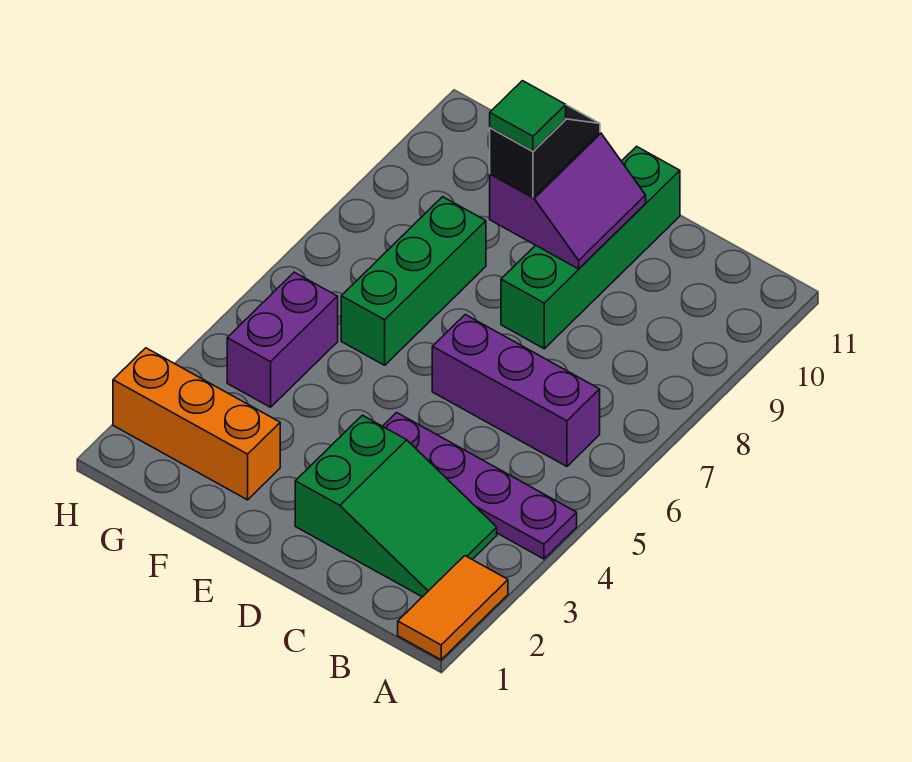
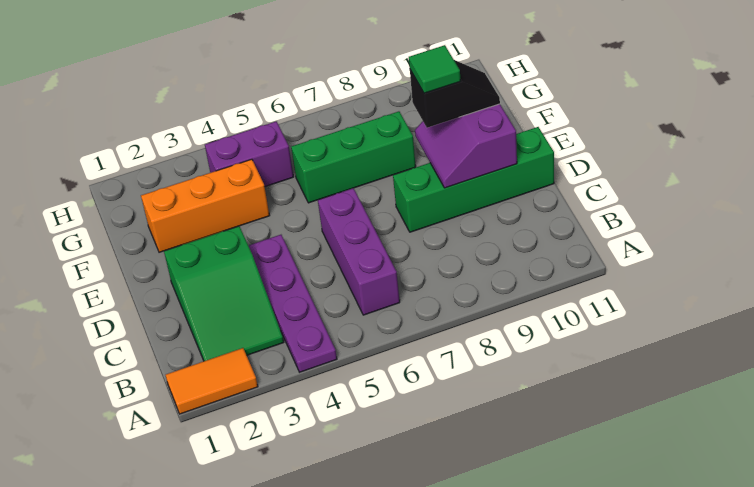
purple slope D9:E10 level 2 top E -> purple slope D9:E10 level 2 top 10
orange brick F2:H2 level 1 -> orange brick F2:F4 level 1

